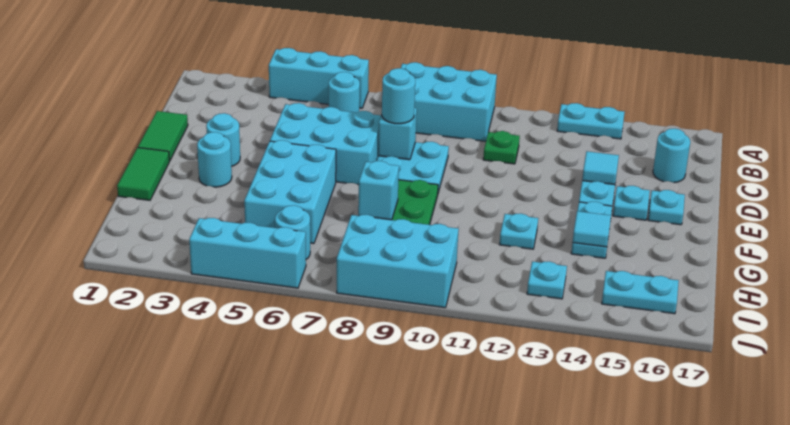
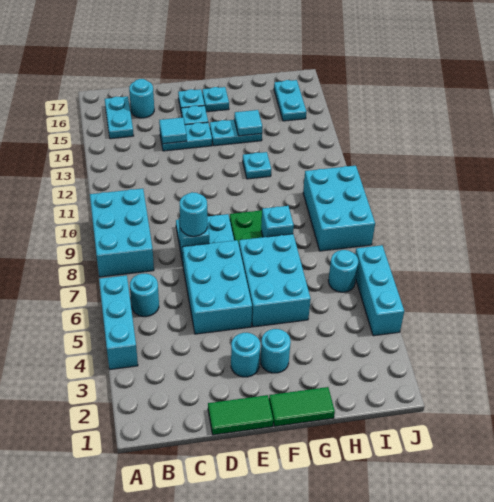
cyan plate A13:A14 level 1 -> cyan plate B15:B16 level 1
green plate C11 level 1 -> none
cyan brick F5:H6 level 1 -> cyan brick F5:G7 level 1
cyan plate I13 level 1 -> cyan plate F16 level 1

